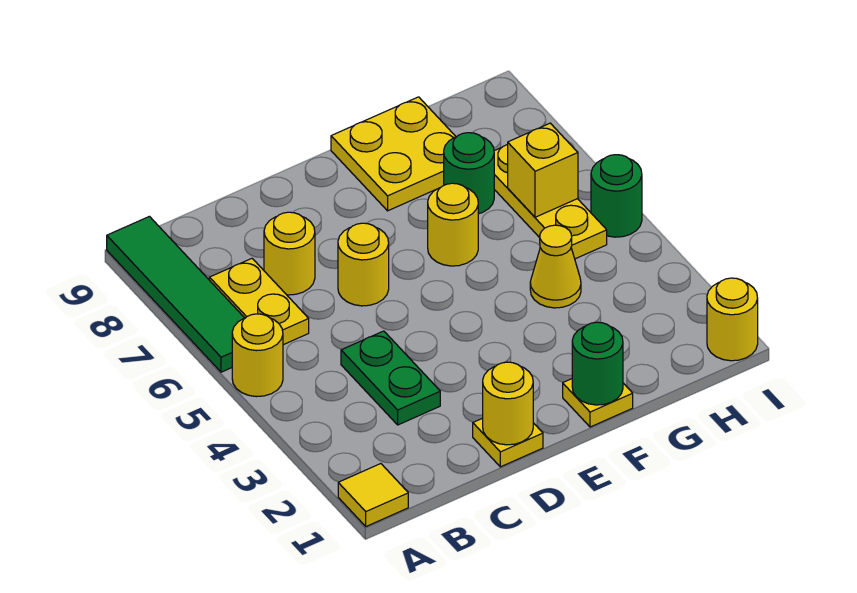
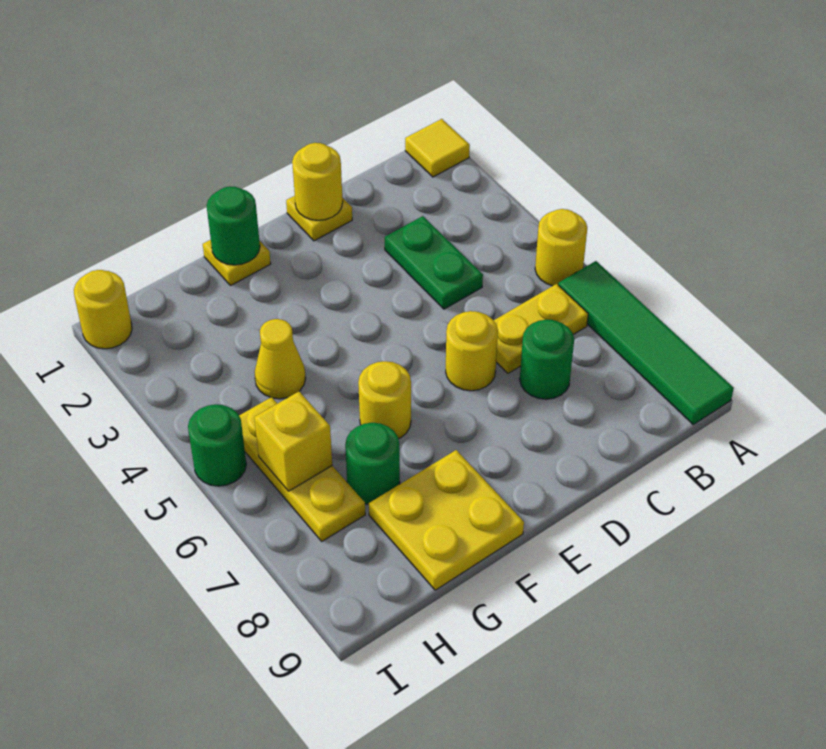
yellow plate B6:B7 level 1 -> yellow plate B6:C6 level 1
yellow round brick C7 level 1 -> green round brick C7 level 1

